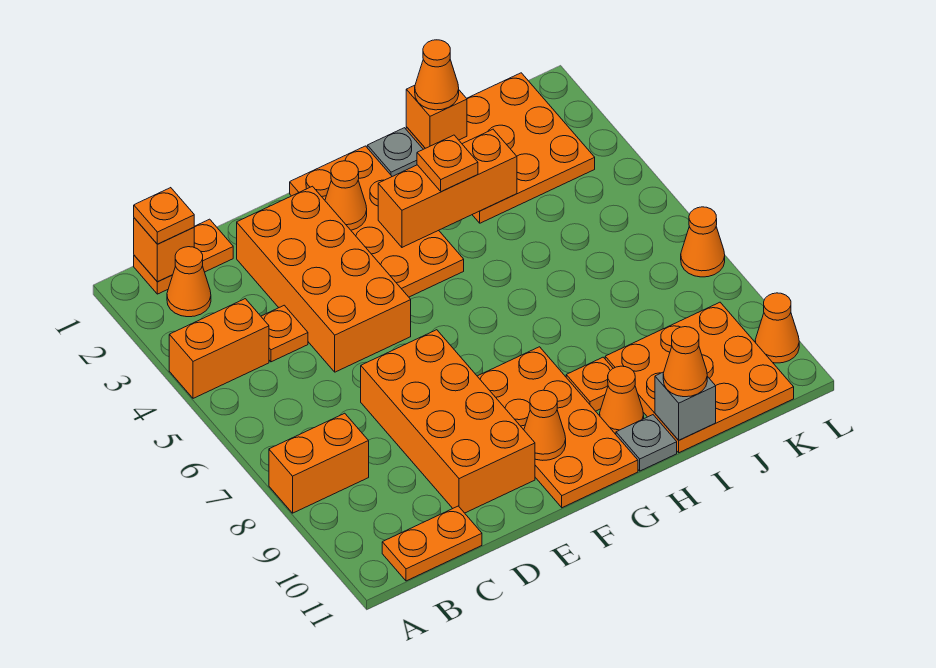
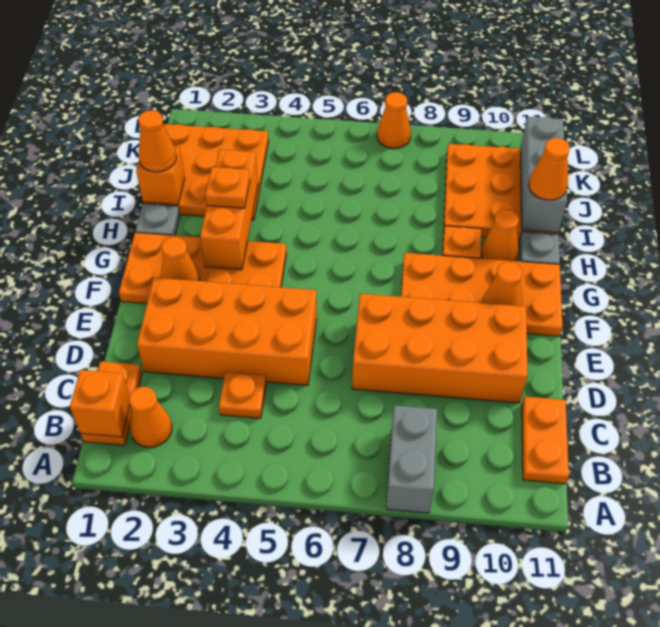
orange brick A4:B4 level 1 -> none
orange brick A8:B8 level 1 -> grey brick A8:B8 level 1
orange plate B1 level 3 -> none
grey brick I11 level 2 -> grey brick I11:K11 level 2
orange cone L10 level 1 -> none

